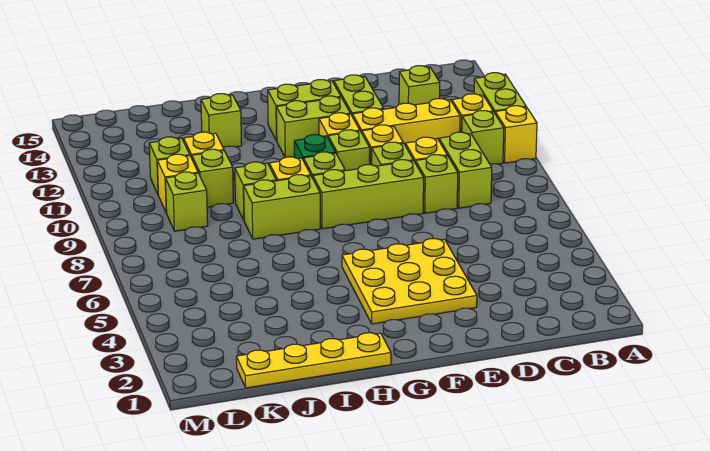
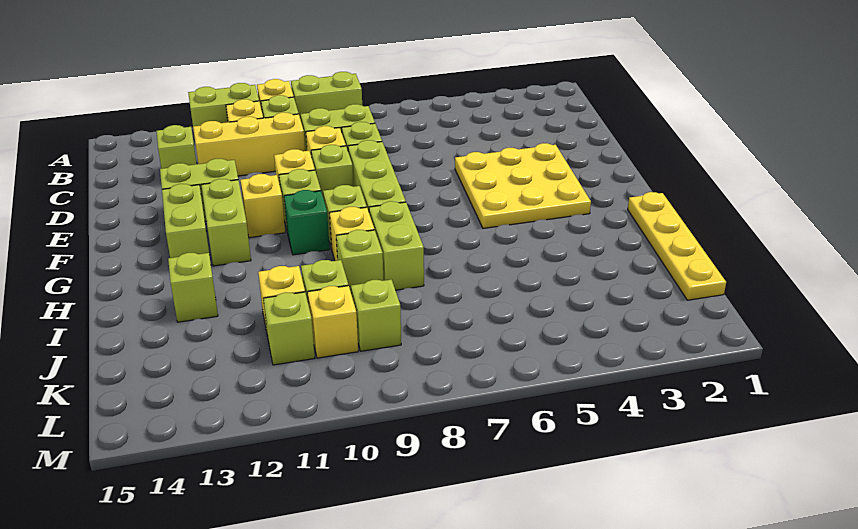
none -> lime brick A8:A9 level 1
yellow brick C11:E11 level 1 -> yellow brick C10:C12 level 1

